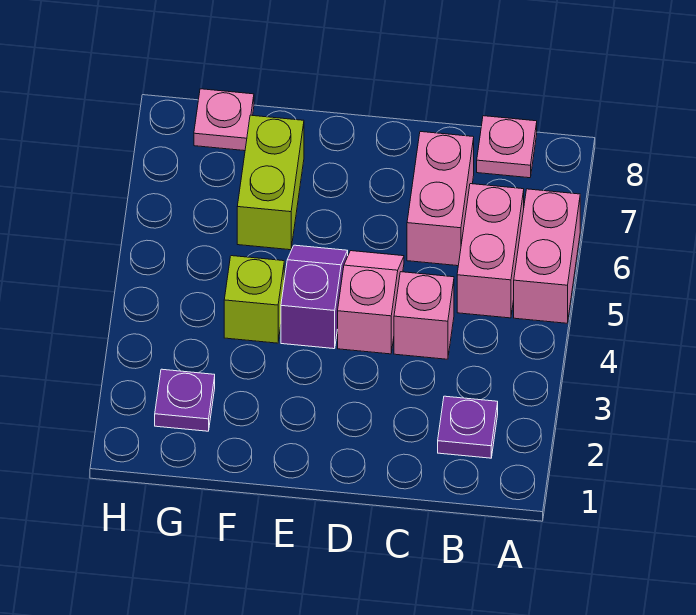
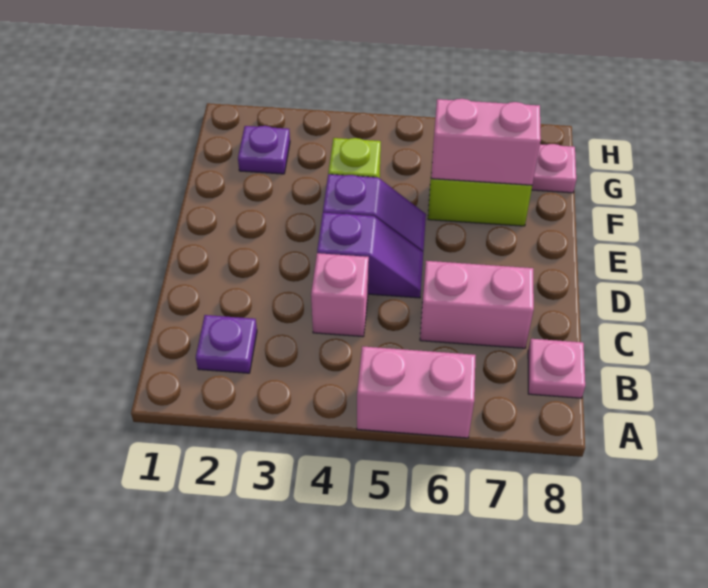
pink brick B5:B6 level 1 -> pink brick F6:F7 level 2
pink slope D4:D5 level 1 top 4 -> purple slope D4:D5 level 1 top 4

